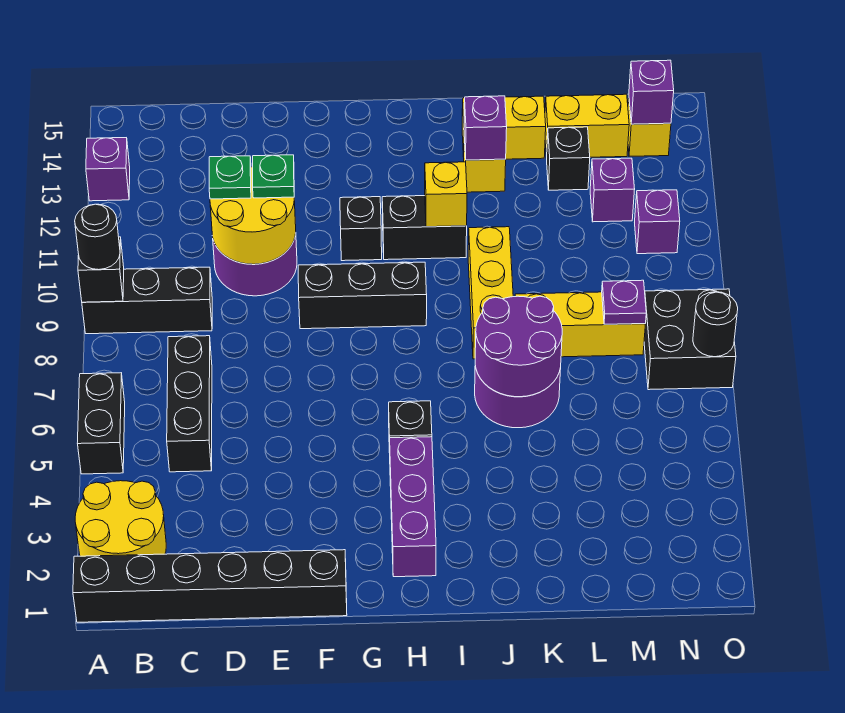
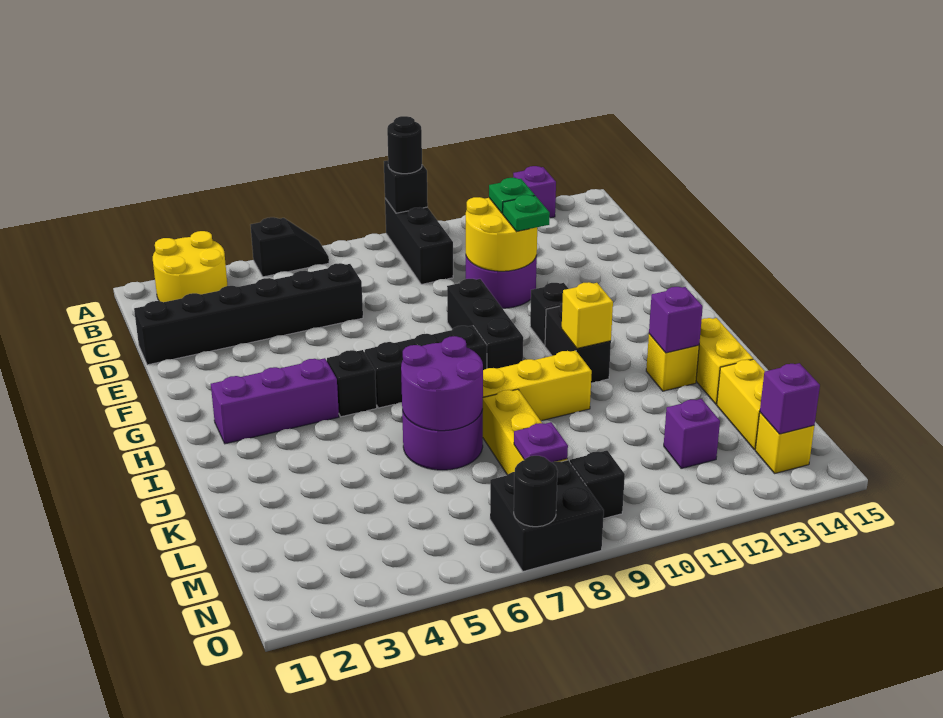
black brick A1:F1 level 1 -> black brick D1:D6 level 1
black brick A5:A6 level 1 -> black slope A5:A6 level 1 top 5
black brick C5:C7 level 1 -> black brick H6:H8 level 1
black brick L13 level 1 -> black brick N9 level 1
purple brick N11 level 1 -> none

